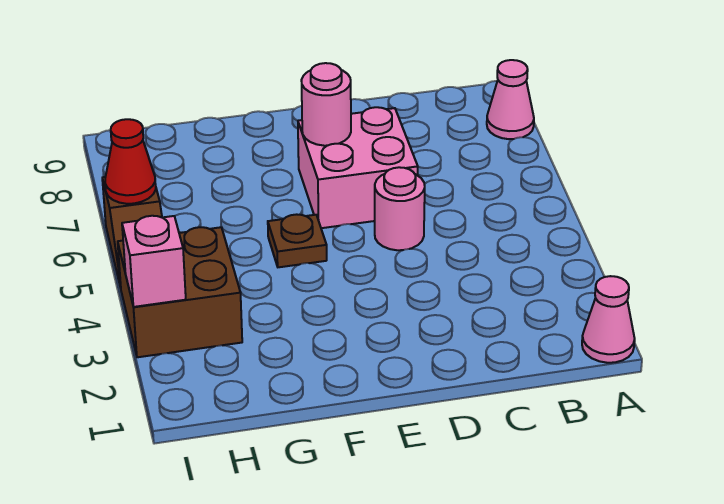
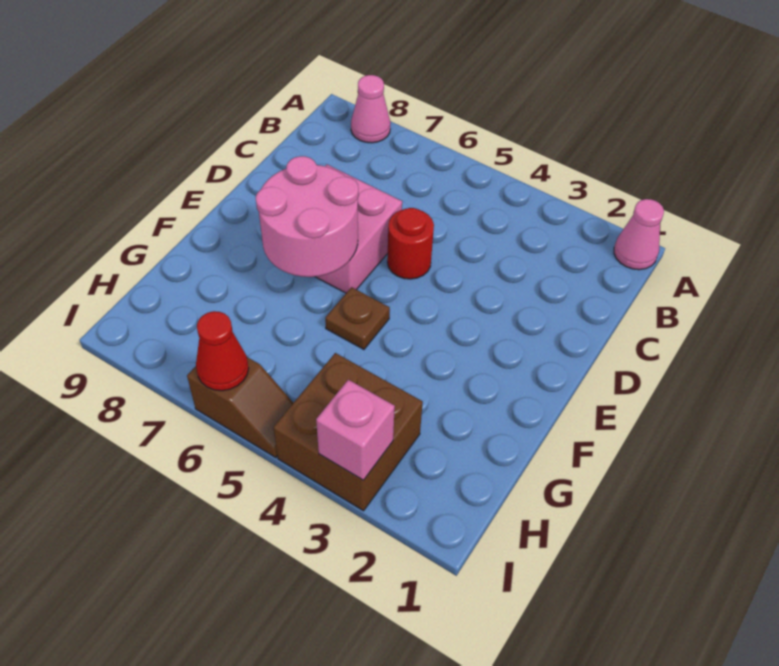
pink round brick D5 level 1 -> red round brick D5 level 1
pink round brick E7 level 2 -> pink round brick E6:F7 level 2

